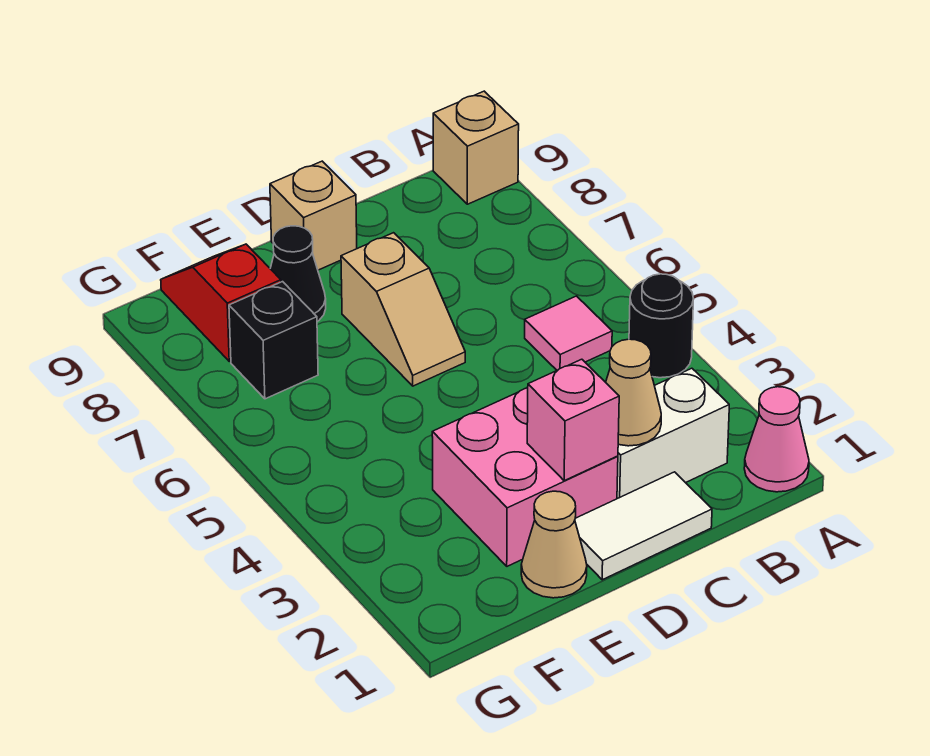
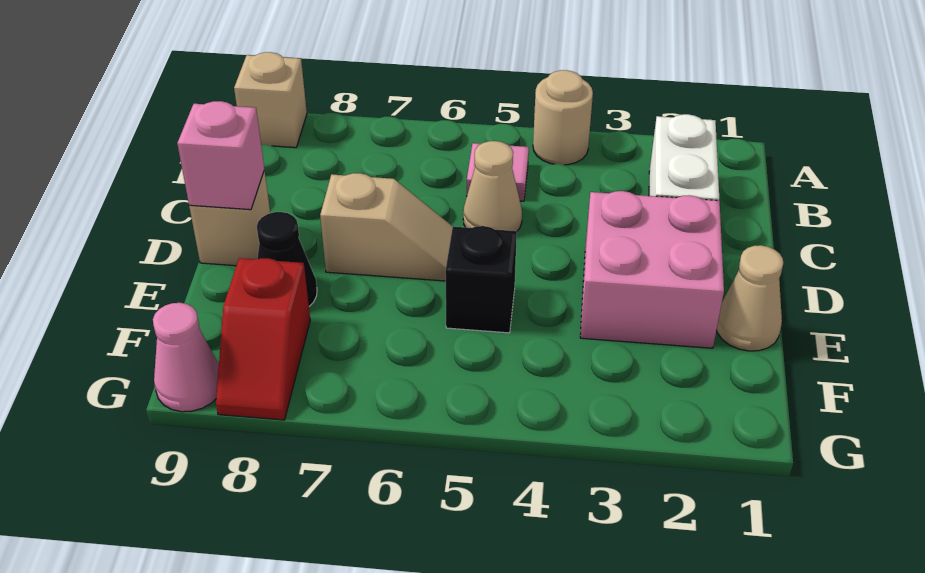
pink cone A1 level 1 -> pink cone G9 level 1
black round brick A4 level 1 -> tan round brick A4 level 1
white tile C1:D1 level 1 -> none
tan cone C2 level 2 -> tan cone C5 level 1
pink brick D2 level 2 -> pink brick D9 level 2
black brick F7 level 1 -> black brick E5 level 1
red slope F8:F9 level 1 top 8 -> red slope F8:G8 level 1 top F

